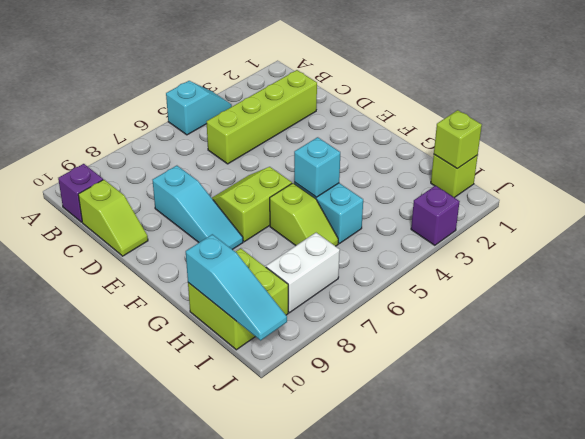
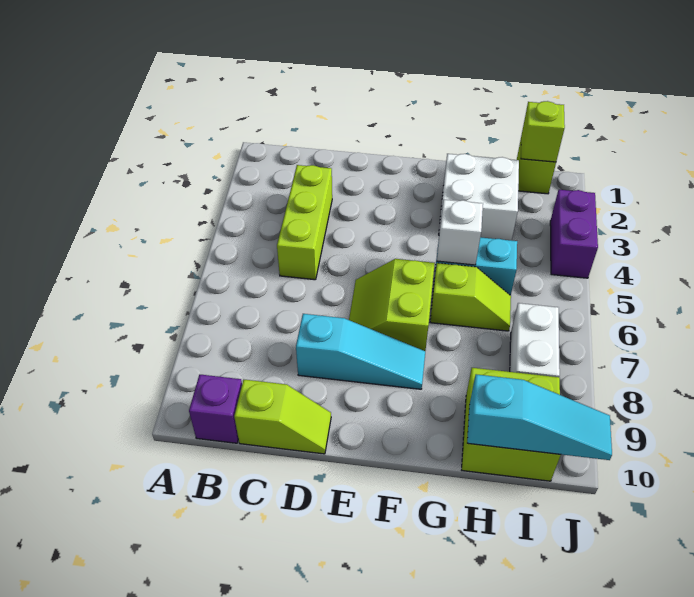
cyan slope A4:A5 level 1 top 5 -> none
lime brick C2:C5 level 1 -> lime brick C3:C5 level 1
none -> white brick G2:H3 level 1
cyan brick G5 level 2 -> white brick G5 level 2
purple brick J3 level 1 -> purple brick J3:J4 level 1

